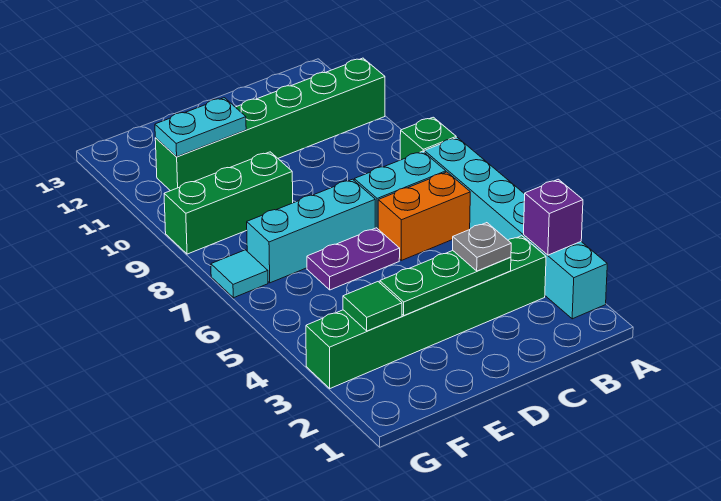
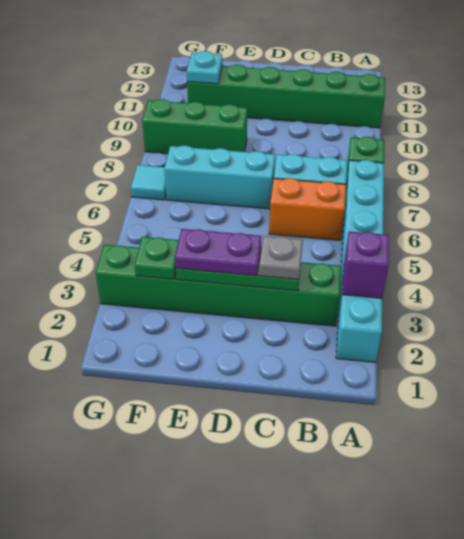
purple plate D6:E6 level 1 -> purple plate D3:E3 level 3
cyan plate E11:F11 level 2 -> cyan plate F11 level 2
green tile F3 level 2 -> green plate F3 level 2

